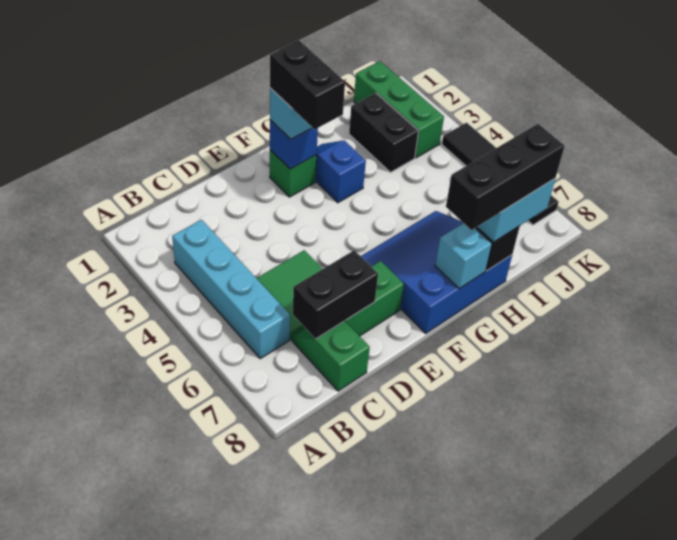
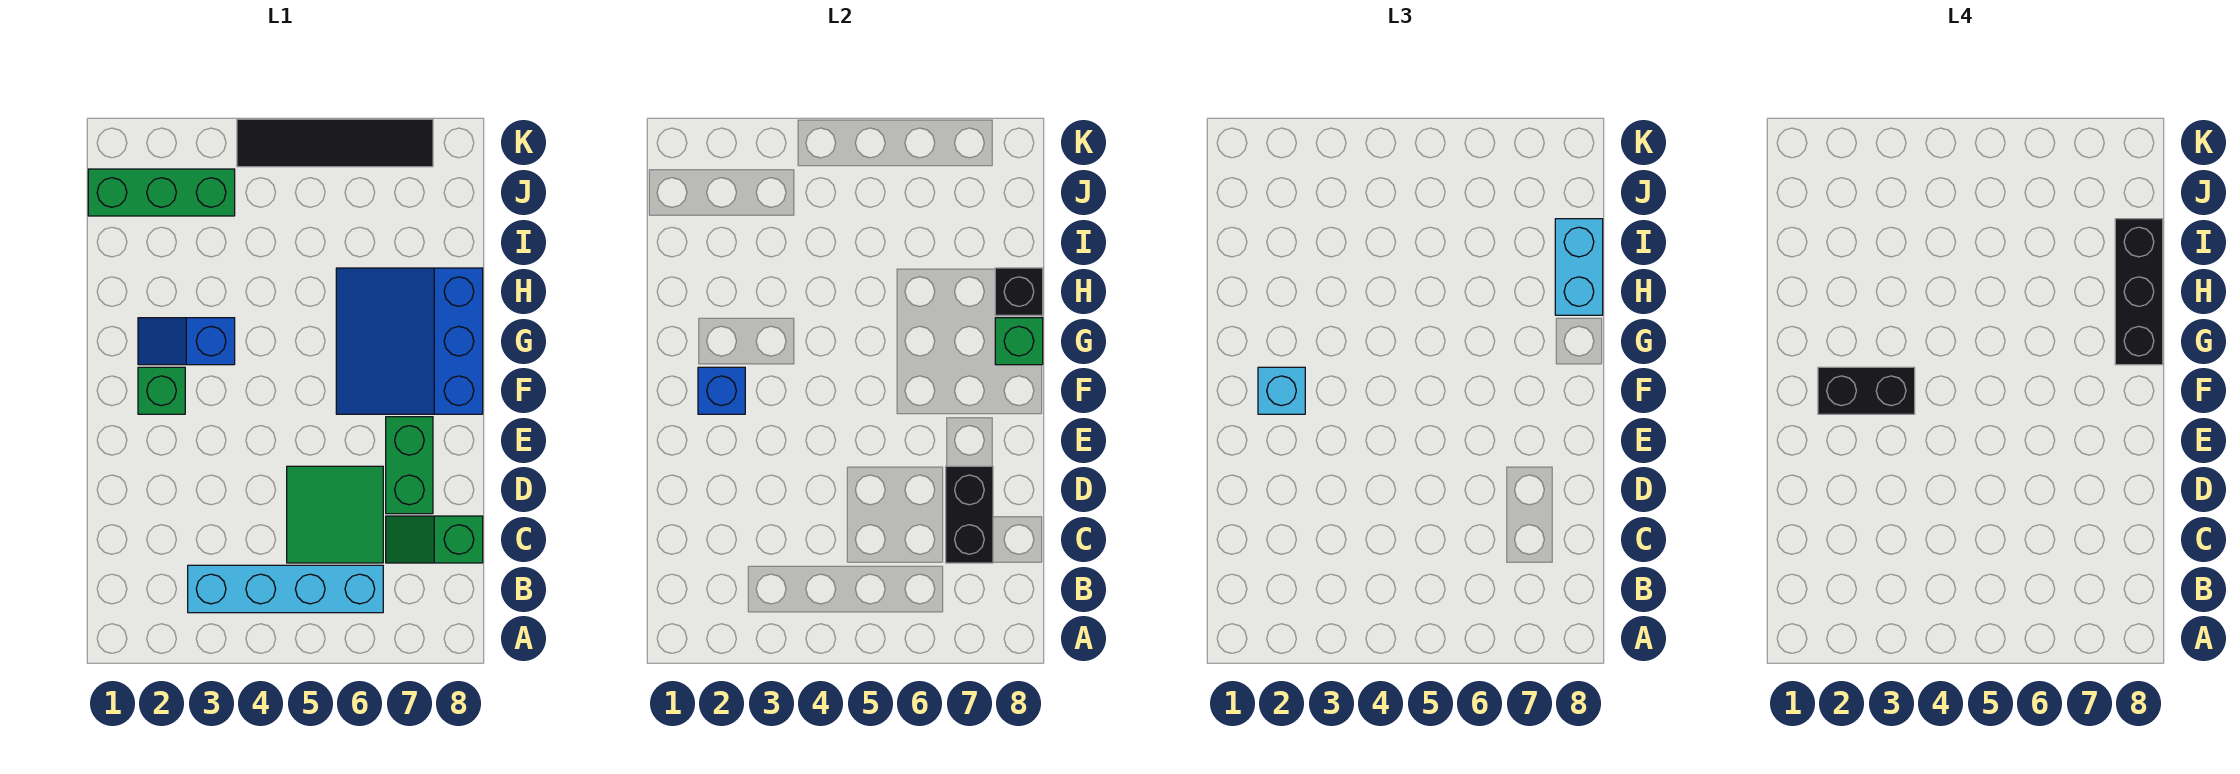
cyan brick G8 level 2 -> green brick G8 level 2
black brick I2:I3 level 1 -> none

